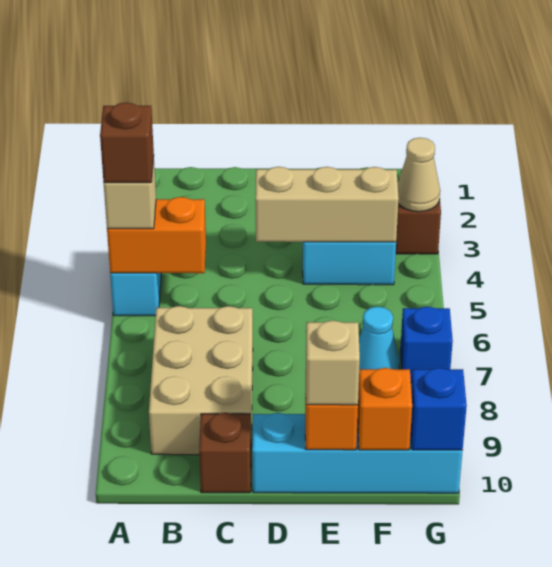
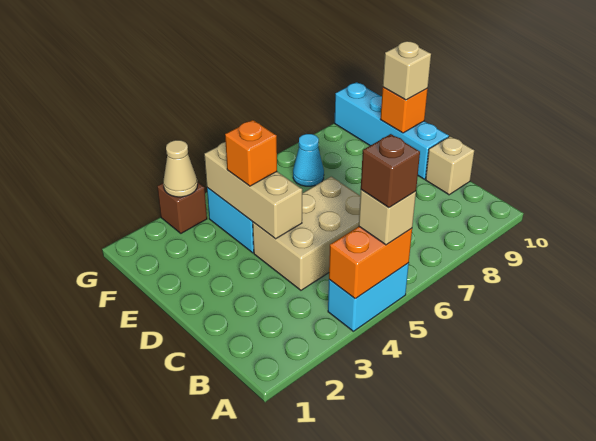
orange brick A5:B5 level 2 -> orange brick A4:A5 level 2
tan brick B7:C9 level 1 -> tan brick C4:D6 level 1
brown brick C10 level 1 -> tan brick C10 level 1
orange brick F10 level 2 -> orange brick E4 level 3
blue brick G7 level 1 -> none
blue brick G10 level 2 -> none

